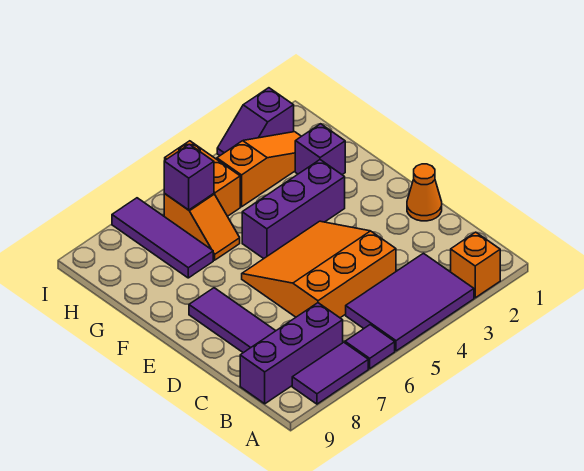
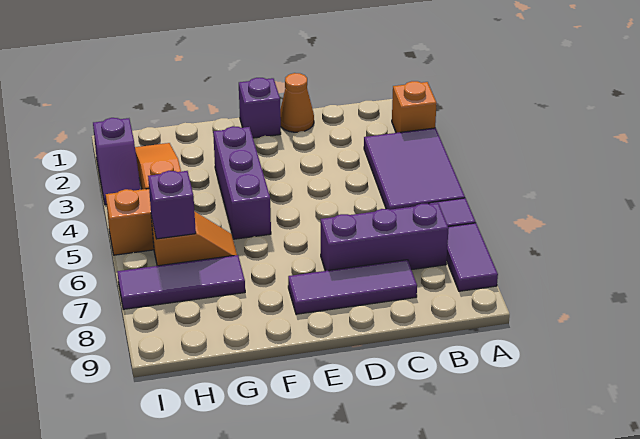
purple brick B7:B9 level 1 -> purple brick B7:D7 level 1
orange slope C4:E6 level 1 top C -> none
purple brick G2 level 1 -> purple brick E1 level 1

